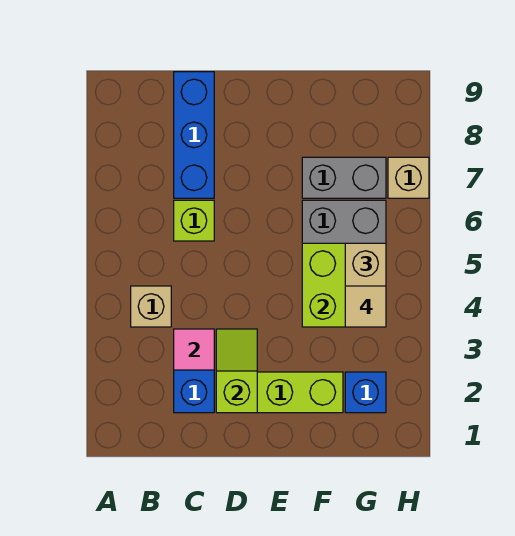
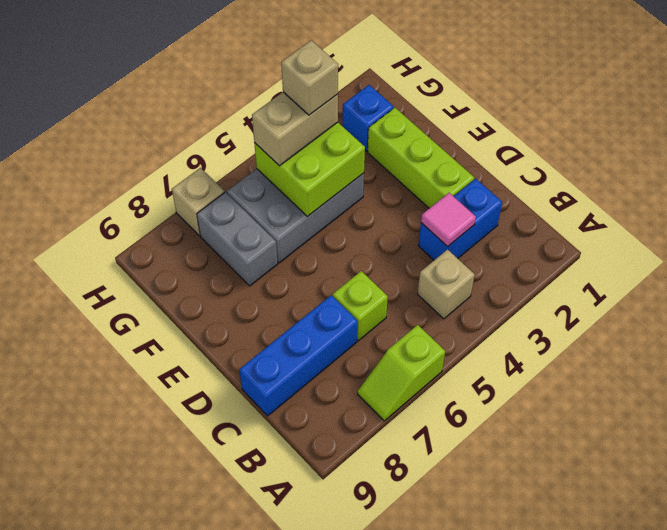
lime slope D2:D3 level 2 top 2 -> lime slope A6:A7 level 1 top 6
tan tile G4 level 4 -> tan brick G4 level 4

